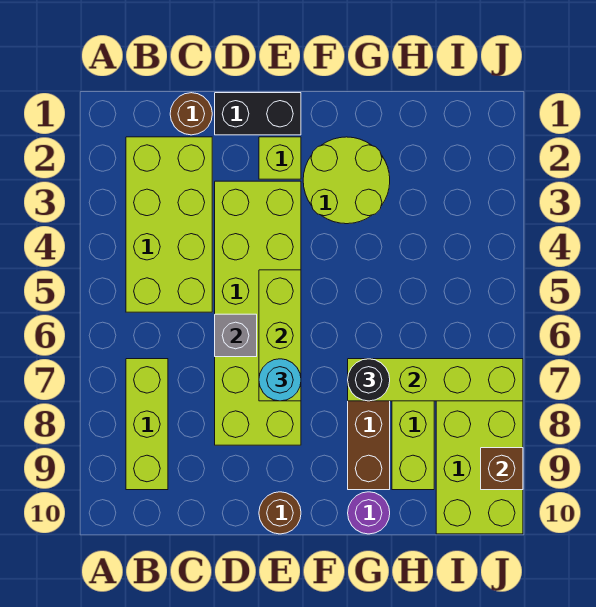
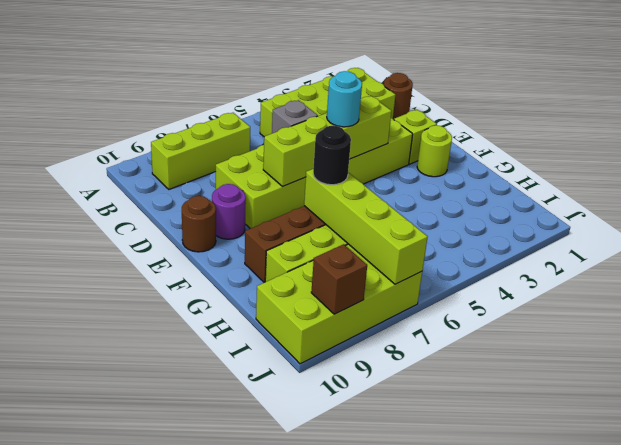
black brick D1:E1 level 1 -> none
lime brick E5:E7 level 2 -> lime brick E4:E7 level 2
cyan round brick E7 level 3 -> cyan round brick E5 level 3
lime round brick F2:G3 level 1 -> lime round brick F2 level 1
purple round brick G10 level 1 -> purple round brick E9 level 1

